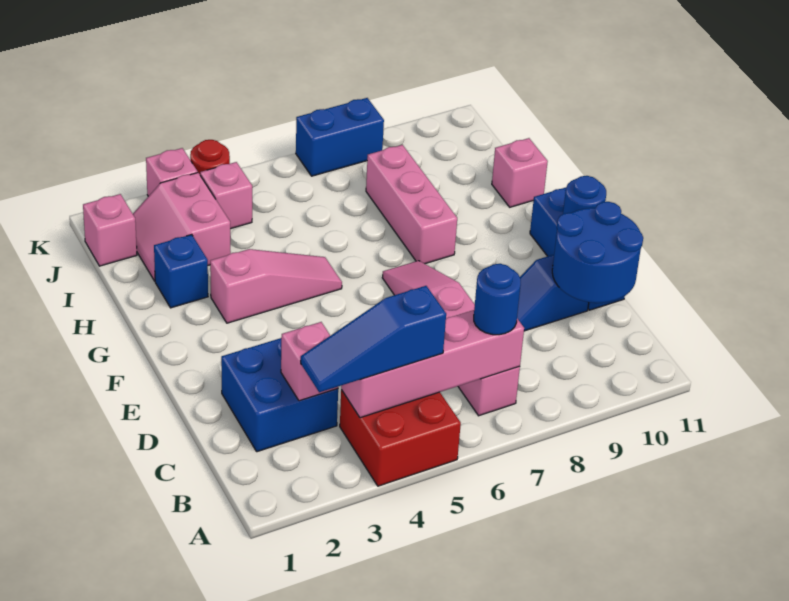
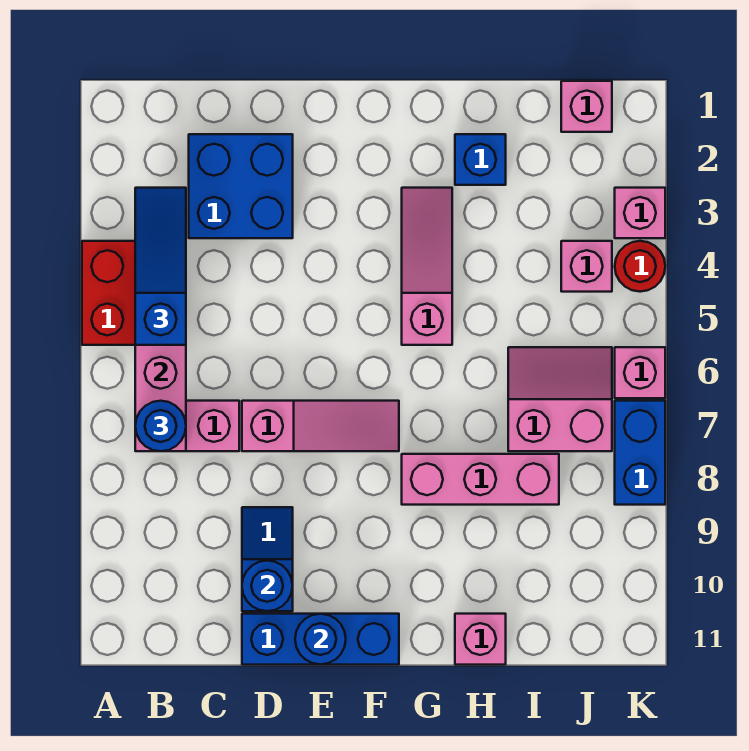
pink brick C3 level 2 -> pink brick K6 level 1
blue round brick C10:D11 level 2 -> blue round brick D10 level 2
pink slope G3:G5 level 1 top 3 -> pink slope G3:G5 level 1 top 5
pink slope I2:J3 level 1 top 3 -> pink slope I6:J7 level 1 top 7

